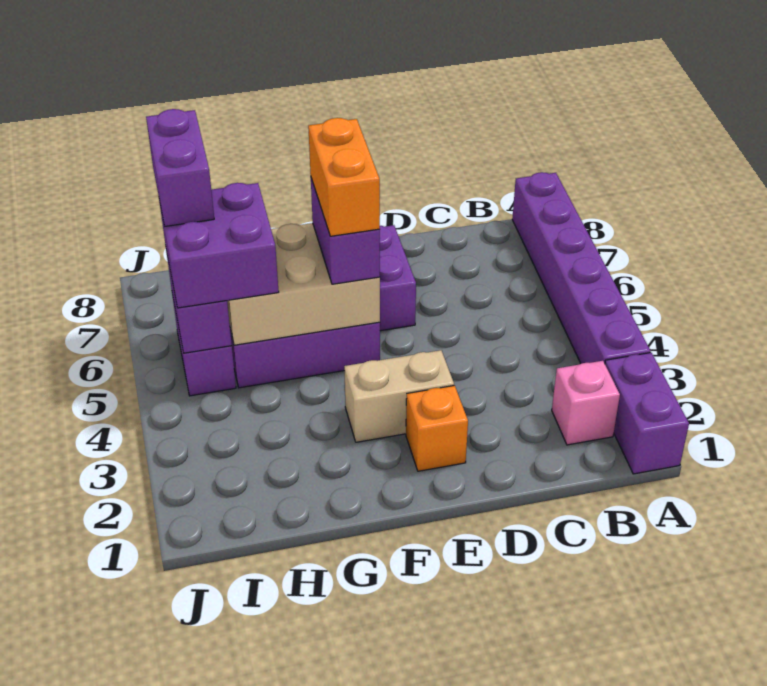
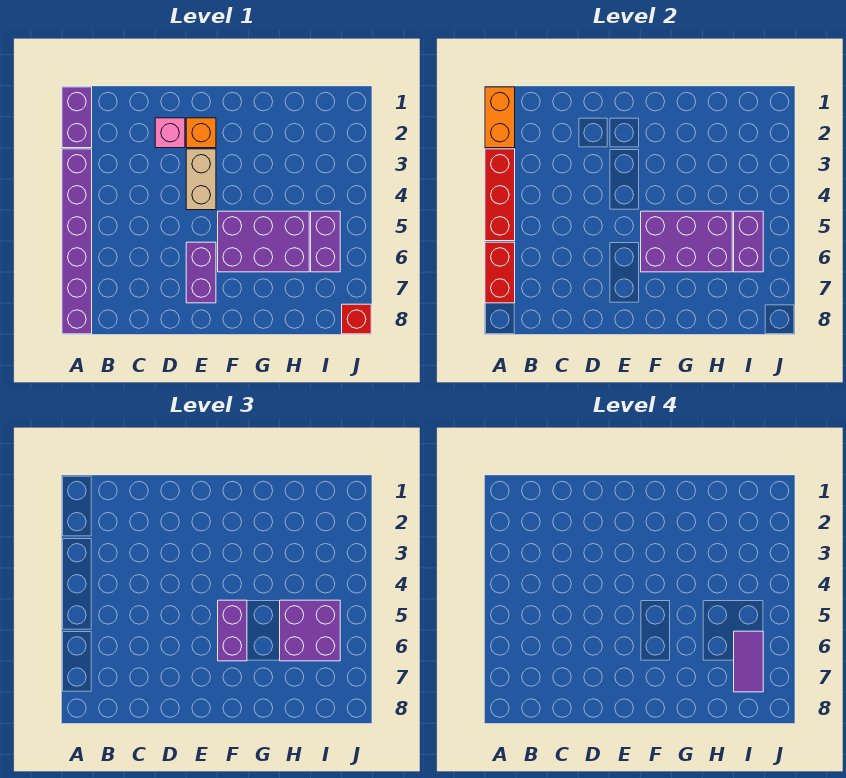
none -> red brick A3:A5 level 2
none -> red brick A6:A7 level 2
pink brick B2 level 1 -> pink brick D2 level 1
tan brick E3:F3 level 1 -> tan brick E3:E4 level 1
tan brick F5:H6 level 2 -> purple brick F5:H6 level 2
orange brick F5:F6 level 4 -> orange brick A1:A2 level 2
purple brick I6:I7 level 4 -> purple tile I6:I7 level 4
none -> red brick J8 level 1

